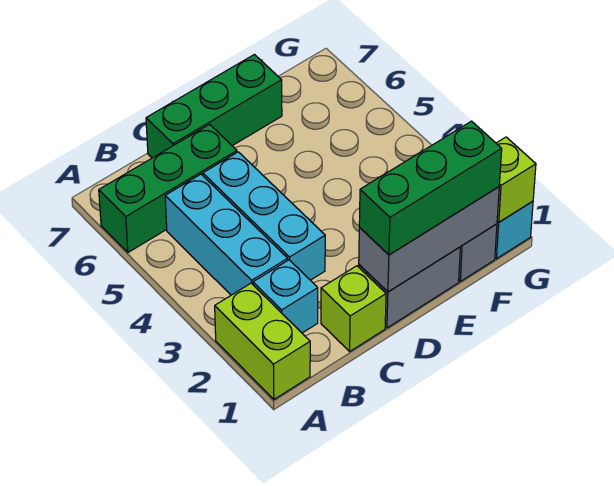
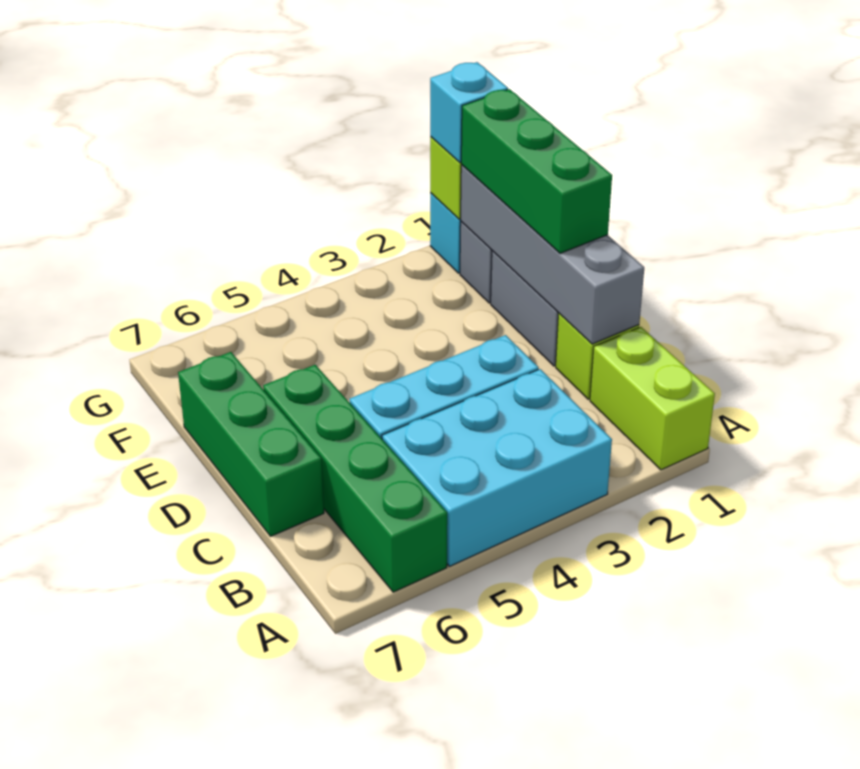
lime brick A1:A2 level 1 -> lime brick A1:B1 level 1
green brick A6:C6 level 1 -> green brick A6:D6 level 1
cyan brick B2 level 1 -> cyan brick G1 level 3
cyan brick B3:B5 level 1 -> cyan brick A3:B5 level 1
grey brick D1:F1 level 2 -> grey brick C1:F1 level 2

